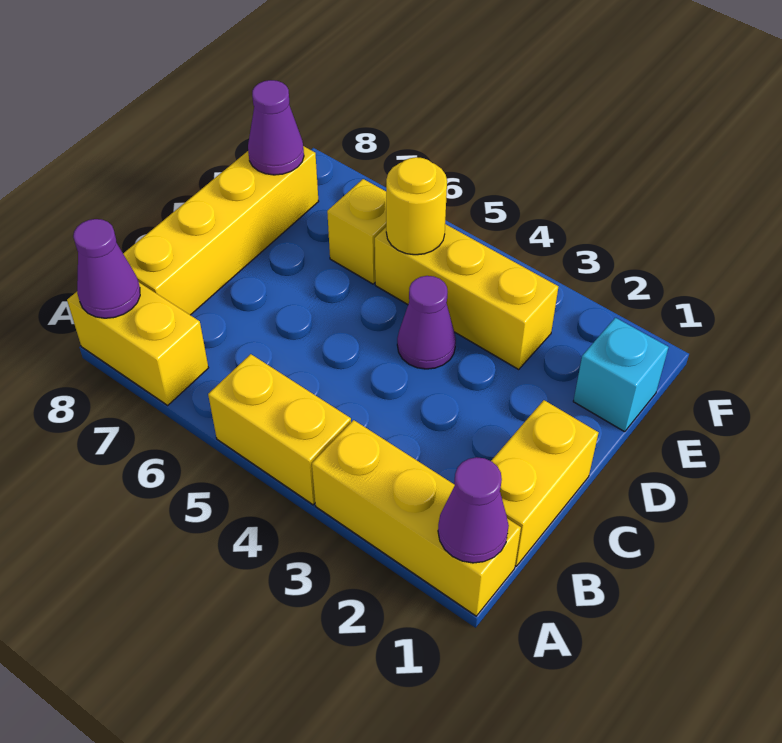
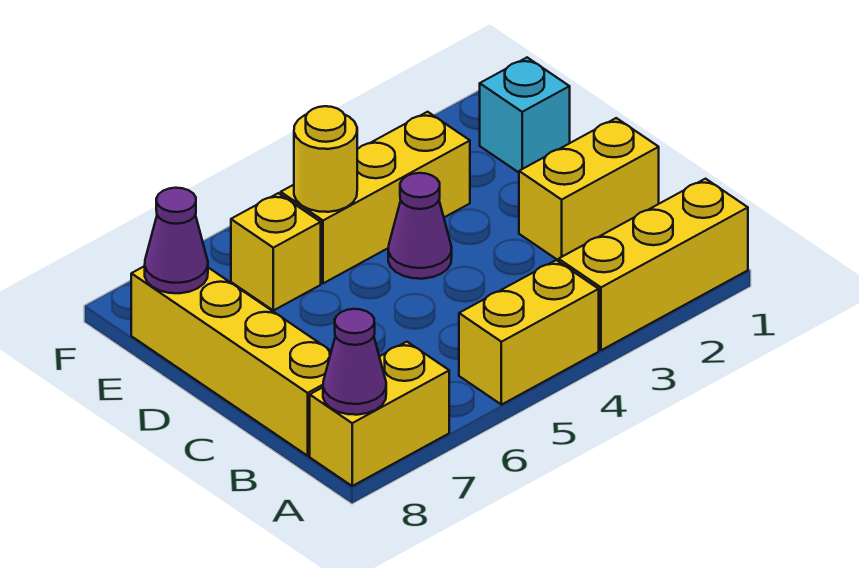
purple cone A1 level 2 -> none
yellow brick B1:C1 level 1 -> yellow brick C1:C2 level 1

